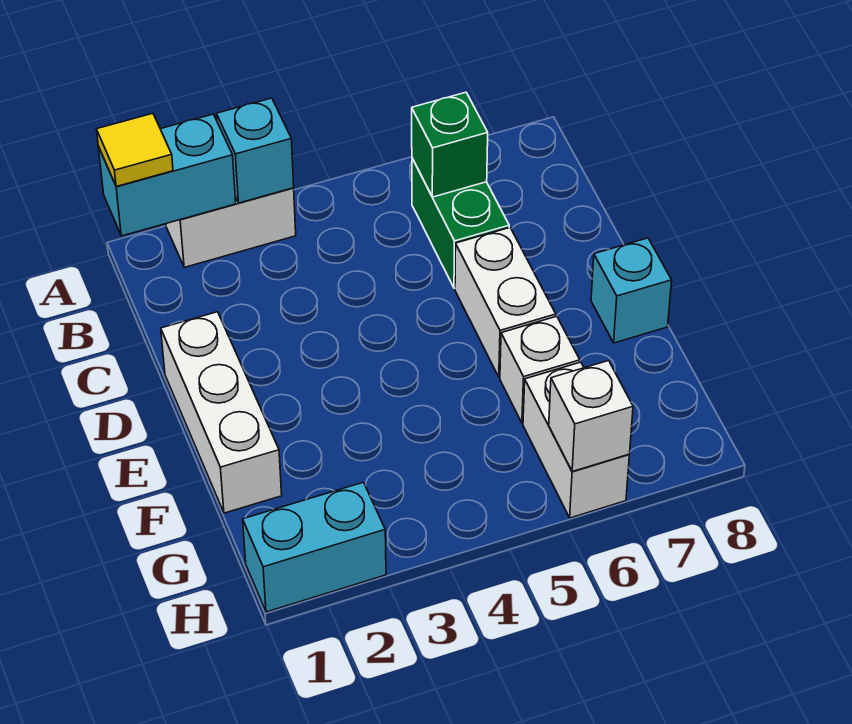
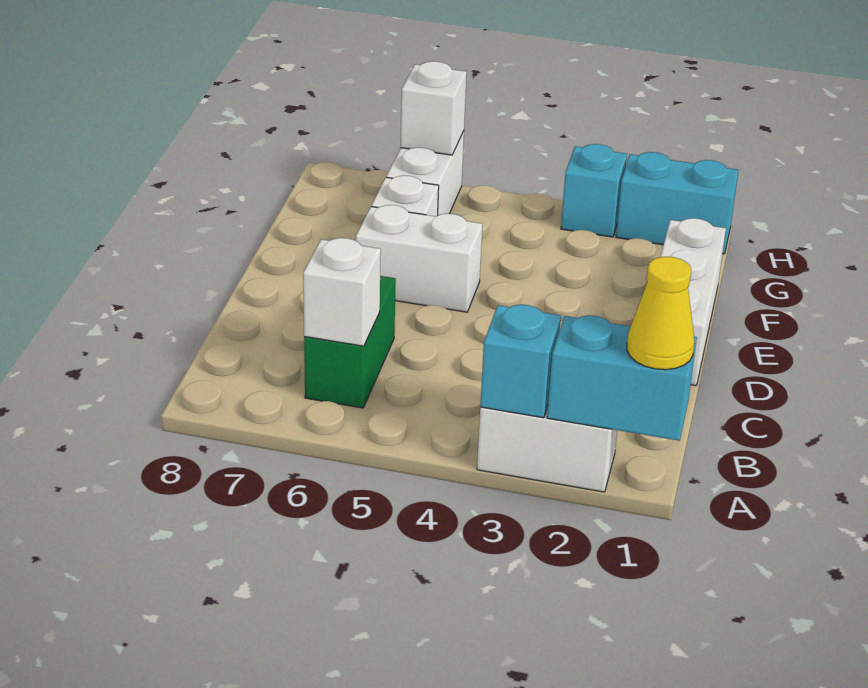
yellow tile A1 level 3 -> yellow cone A1 level 3
green brick B6 level 2 -> white brick B6 level 2
white brick D6:E6 level 1 -> white brick E5:E6 level 1
cyan brick E8 level 1 -> cyan brick H3 level 1

